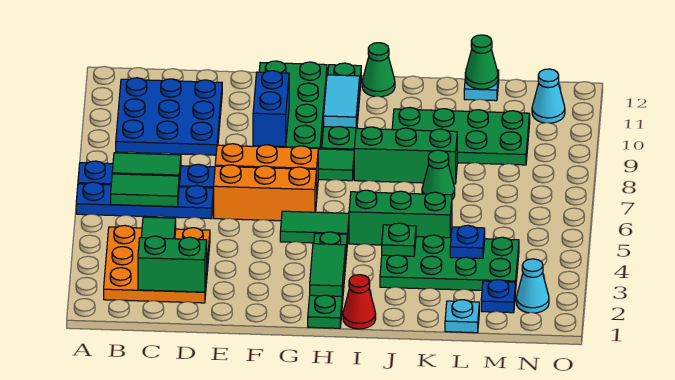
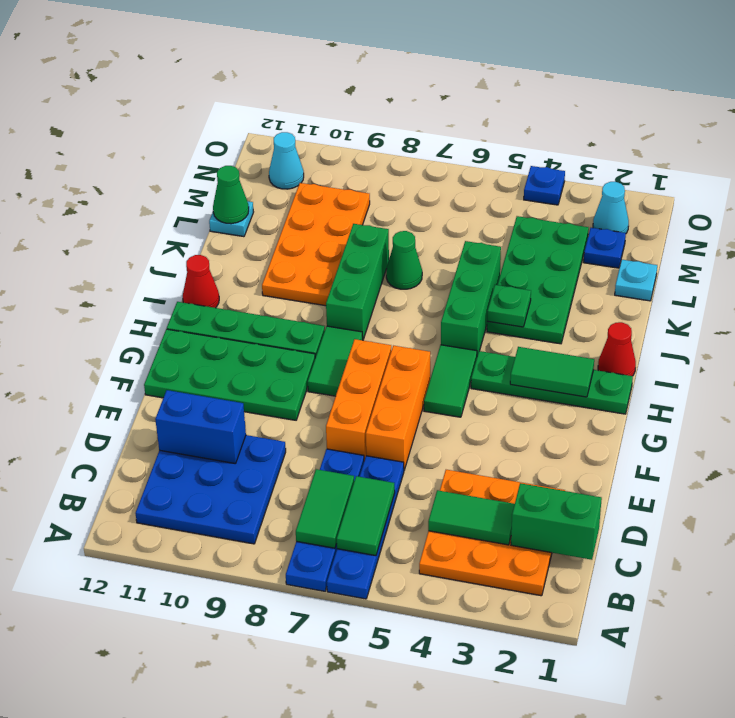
green brick C2:D2 level 2 -> green brick C1:C2 level 2
blue brick F9:F10 level 2 -> blue brick D10:D11 level 2
cyan tile H10:H11 level 2 -> none
green cone I12 level 1 -> red cone I12 level 1
green plate J9:M10 level 1 -> orange plate J9:M10 level 1
blue plate L4 level 2 -> blue plate O4 level 1

